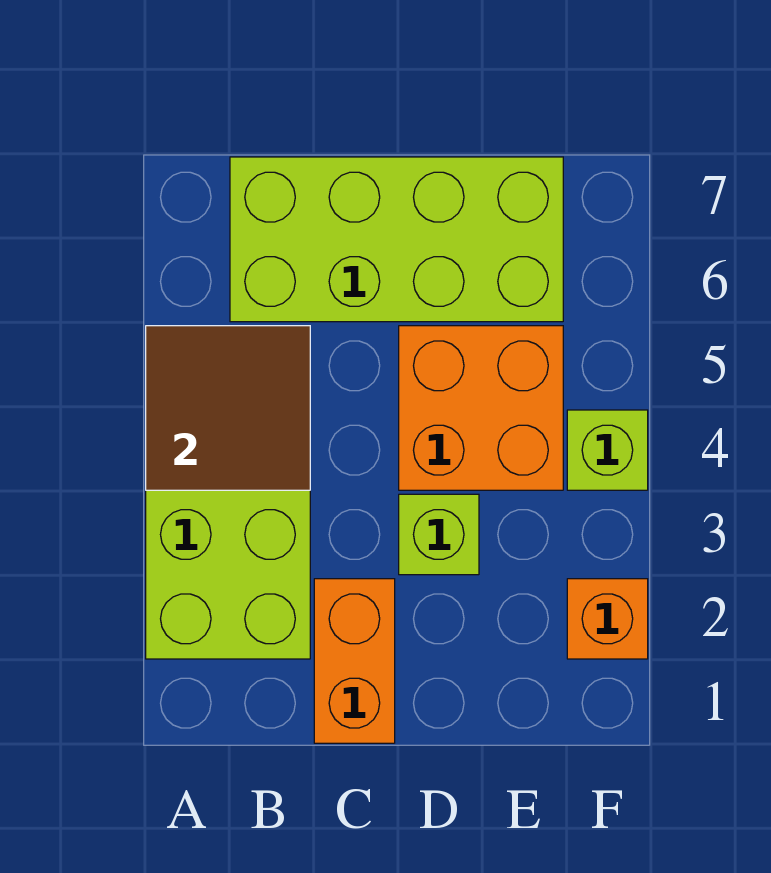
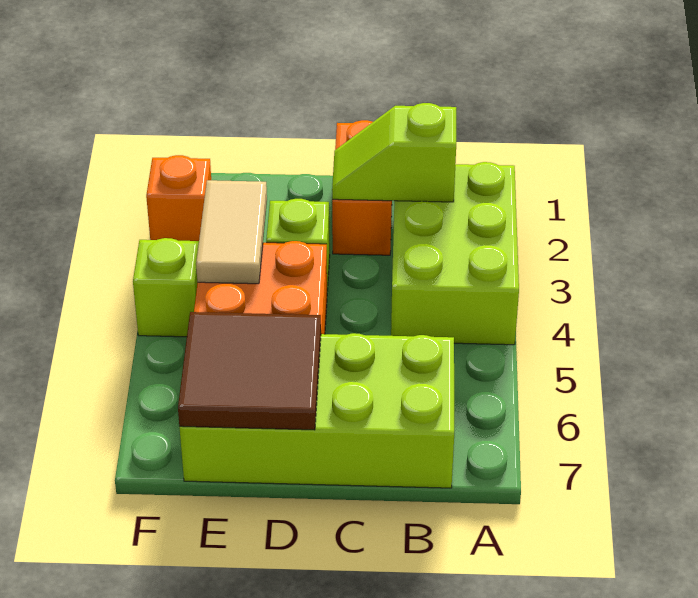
brown tile A4:B5 level 2 -> brown tile D6:E7 level 2
none -> lime slope B2:C2 level 2 top B
none -> tan tile E3:E4 level 2

